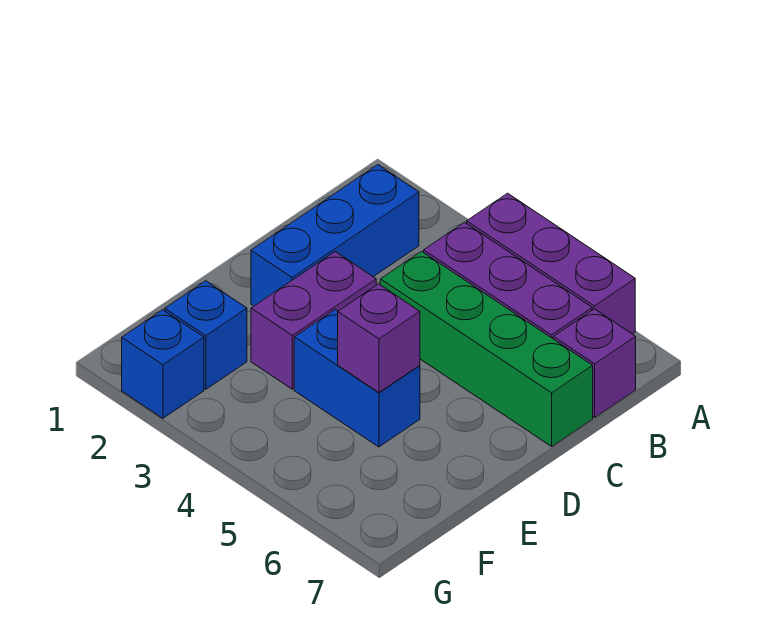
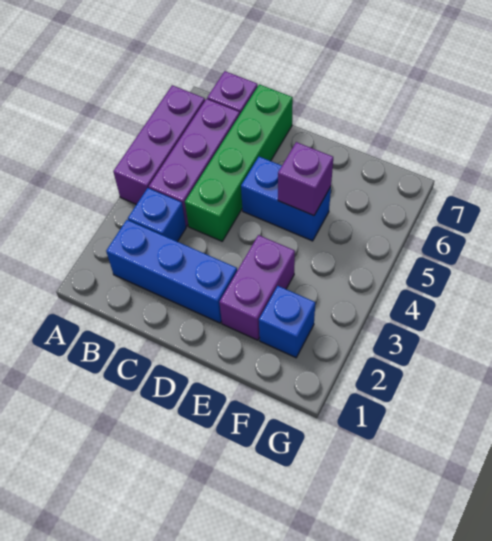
purple brick D3:E3 level 1 -> purple brick E2:E3 level 1
blue brick E4:E5 level 1 -> blue brick D5:E5 level 1
blue brick G2 level 1 -> blue brick B3 level 1

